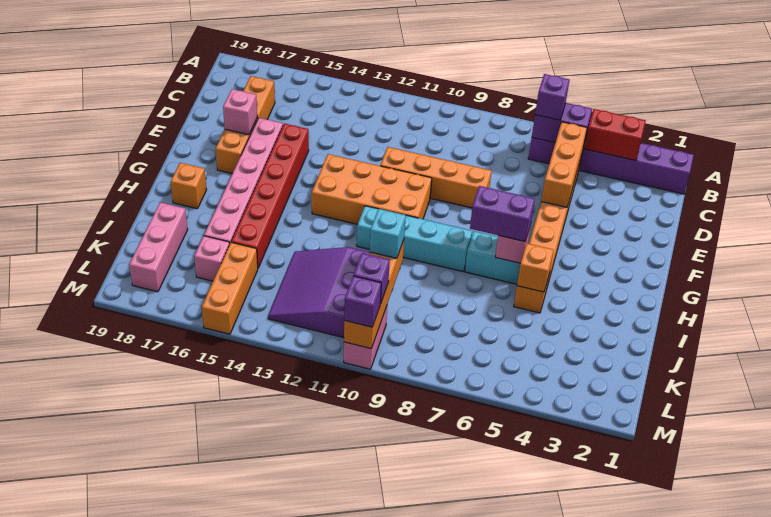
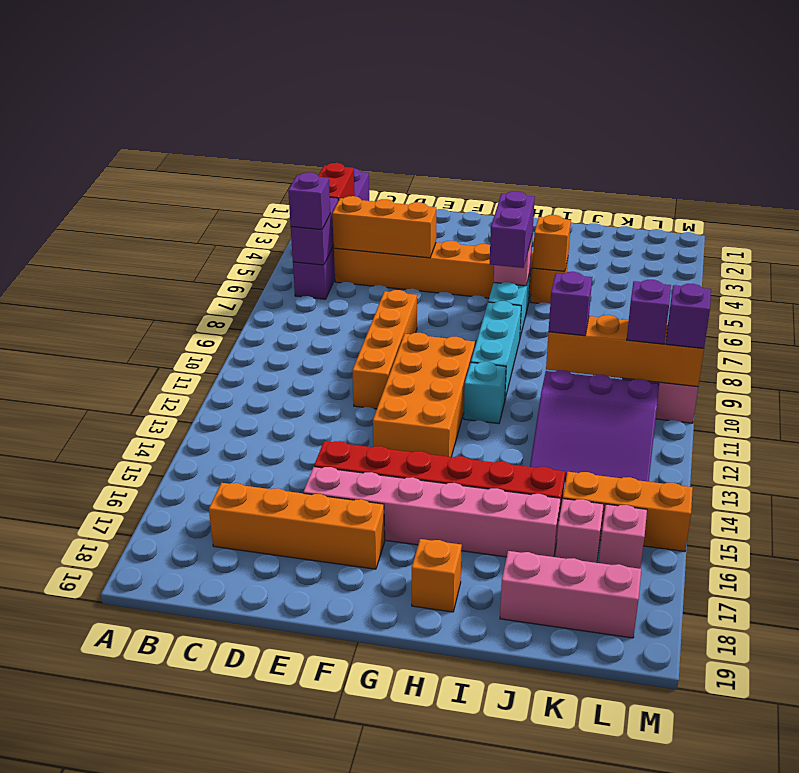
pink brick E17 level 2 -> pink brick L16 level 1
cyan brick J10 level 3 -> purple brick J10 level 3

